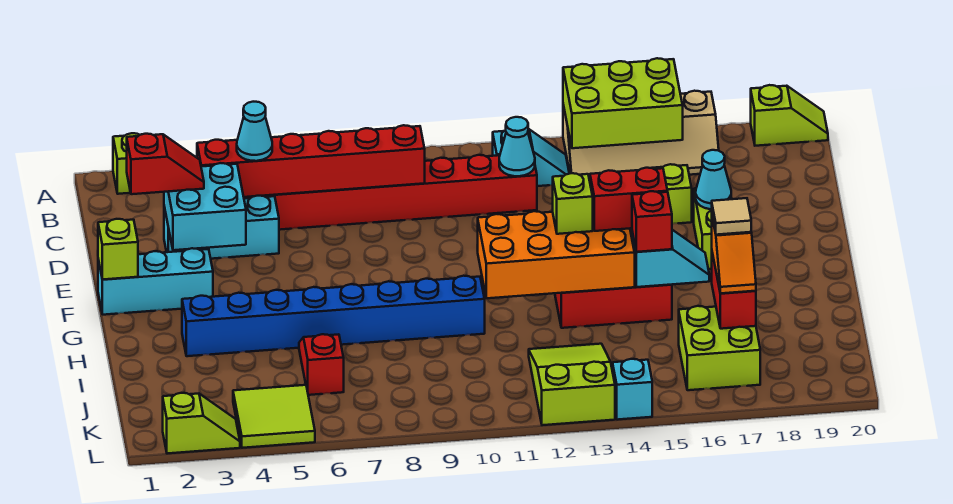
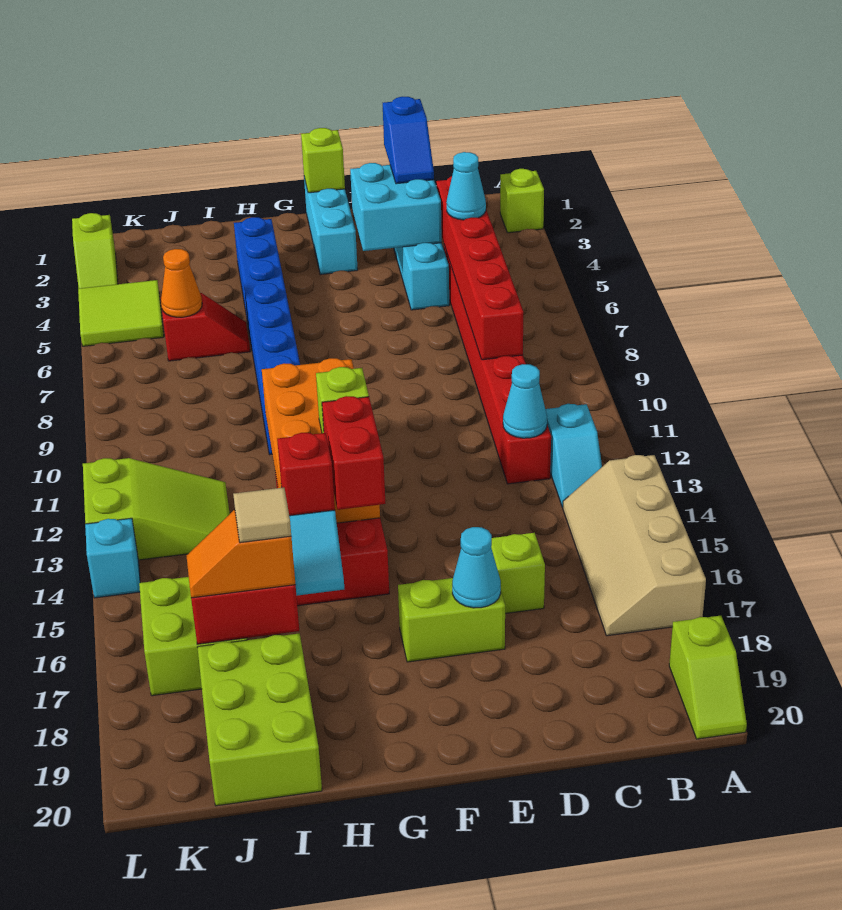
lime brick A14:B16 level 2 -> lime brick I18:J20 level 1
red slope D2:D3 level 3 top 2 -> blue slope D2:D3 level 3 top 2
none -> orange cone J6 level 2

